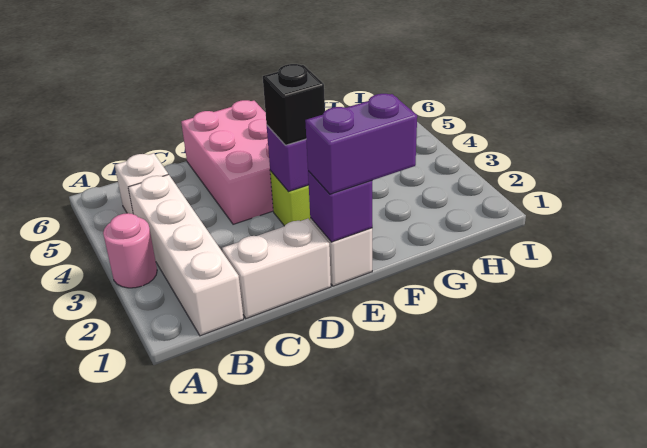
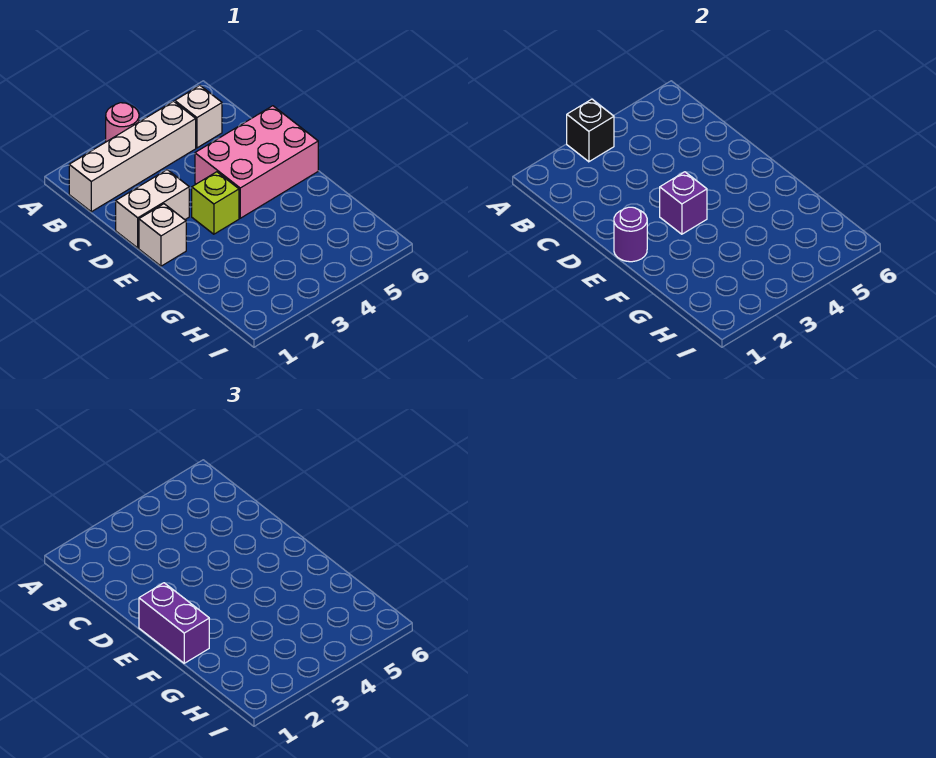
white brick C1:D1 level 1 -> white brick D1:D2 level 1
purple brick E1 level 2 -> purple round brick E1 level 2
black brick E3 level 3 -> black brick A3 level 2

